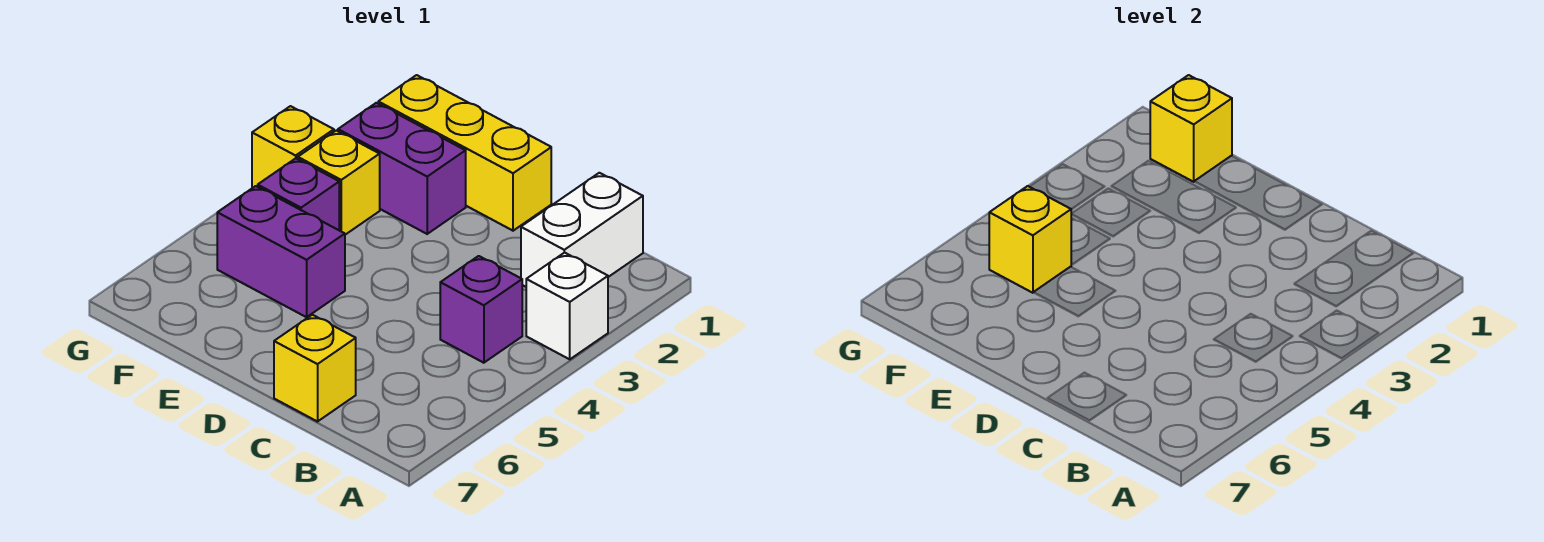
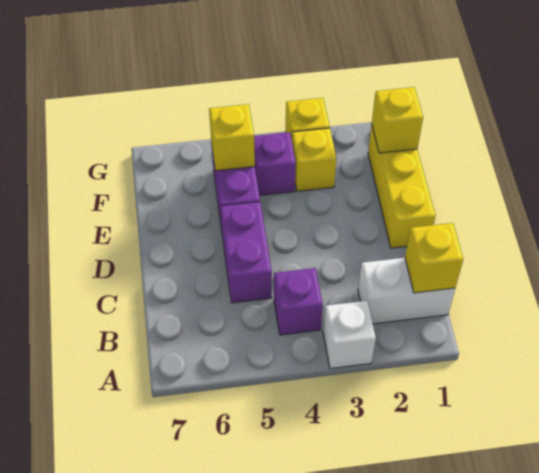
yellow brick C7 level 1 -> yellow brick B1 level 2
purple brick E2:F2 level 1 -> purple brick C5:D5 level 1

